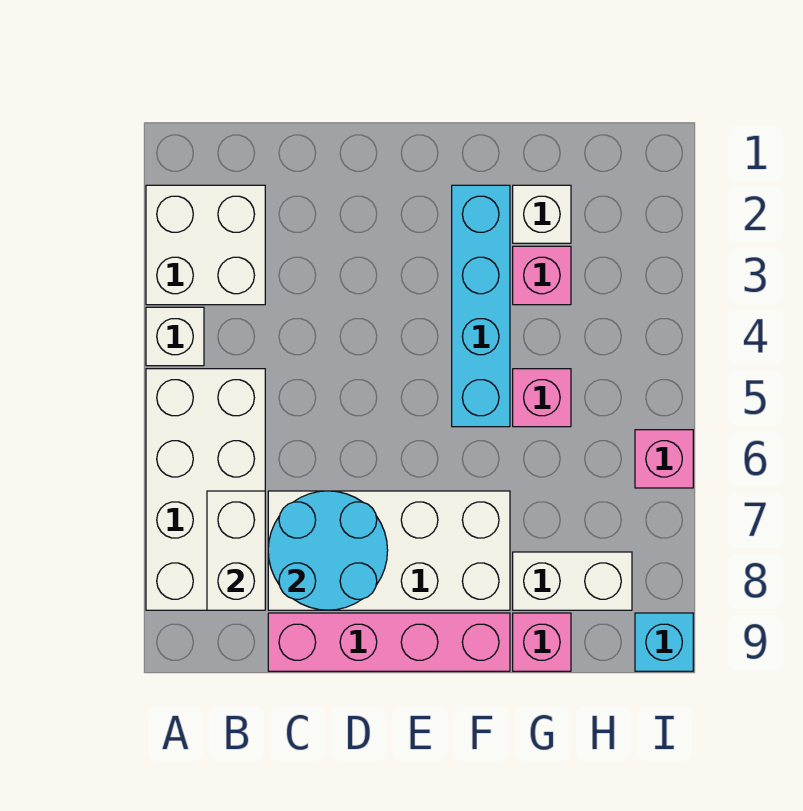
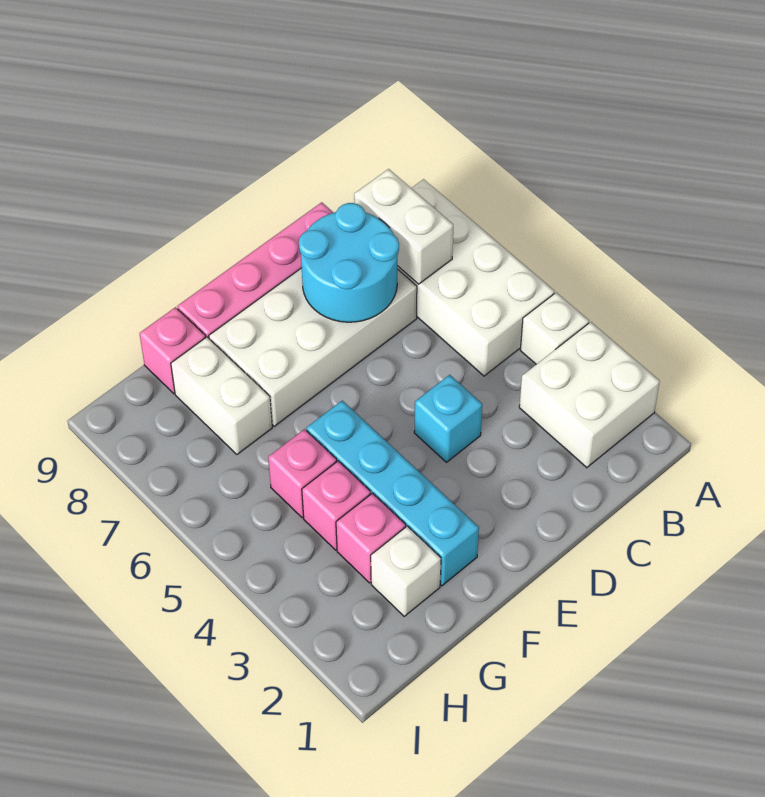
white brick G8:H8 level 1 -> white brick G7:G8 level 1
pink brick I6 level 1 -> pink brick G4 level 1
cyan brick I9 level 1 -> cyan brick D4 level 1

